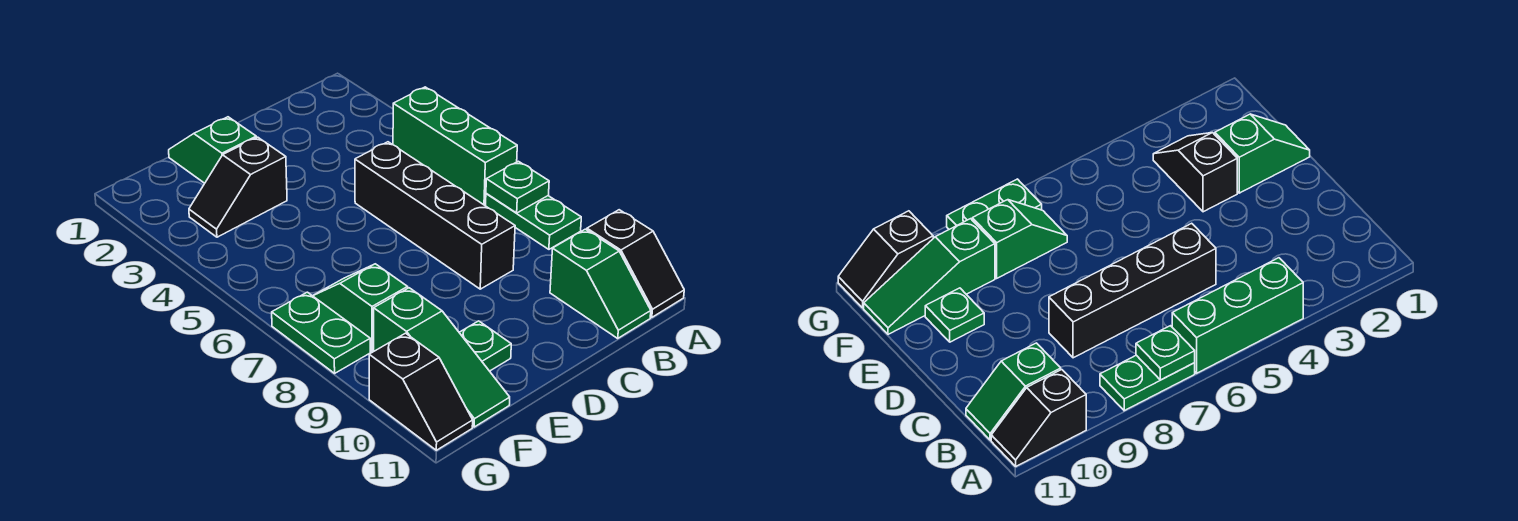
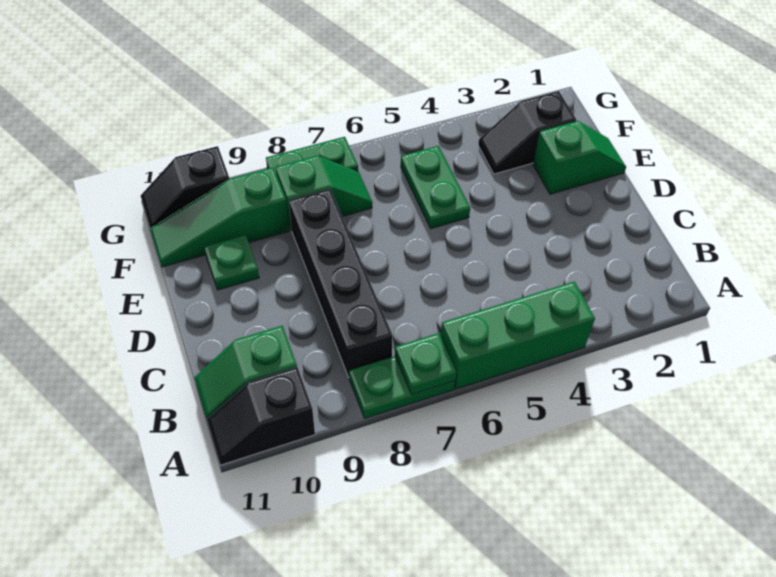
black brick C5:C8 level 1 -> black brick B8:E8 level 1
black slope E3:F3 level 1 top E -> black slope F2:F3 level 1 top 2
none -> green plate E5:F5 level 1

